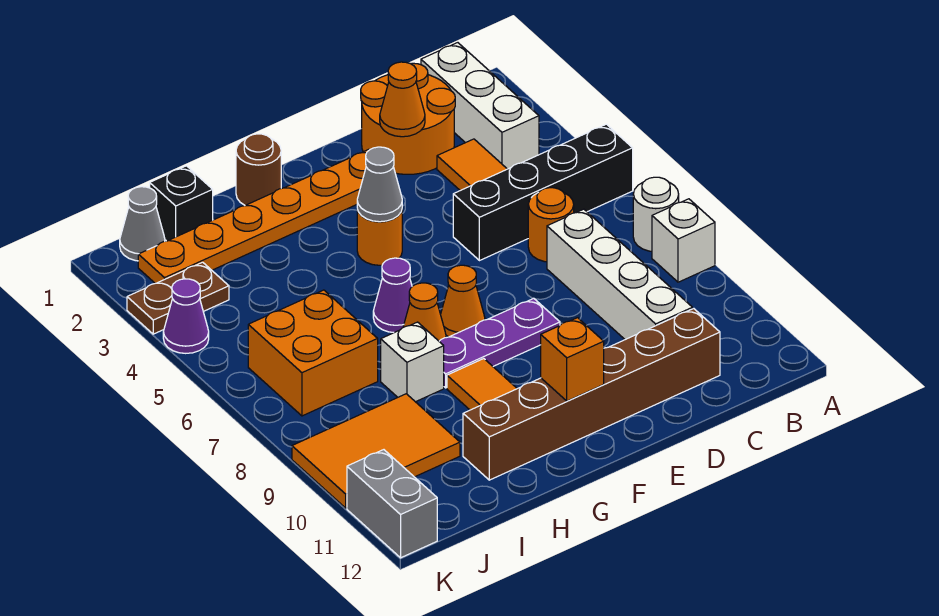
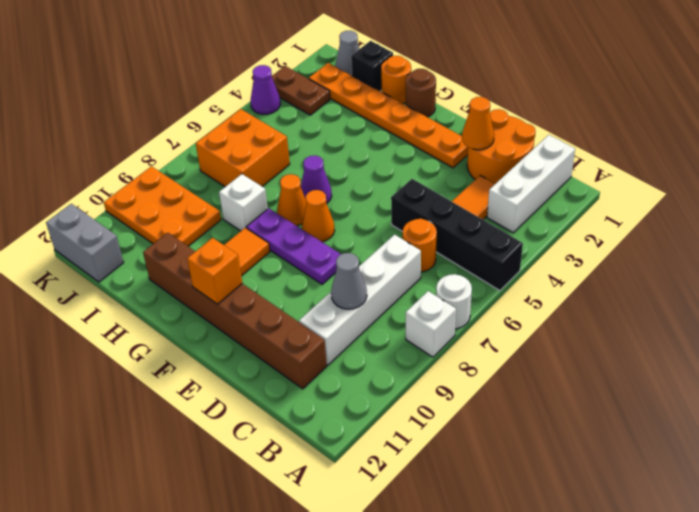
orange round brick F4 level 1 -> orange round brick H1 level 1
grey cone F4 level 2 -> grey cone C9 level 2
orange tile I9:K10 level 1 -> orange plate I9:K10 level 1
grey brick K11:K12 level 1 -> grey brick J12:K12 level 1

